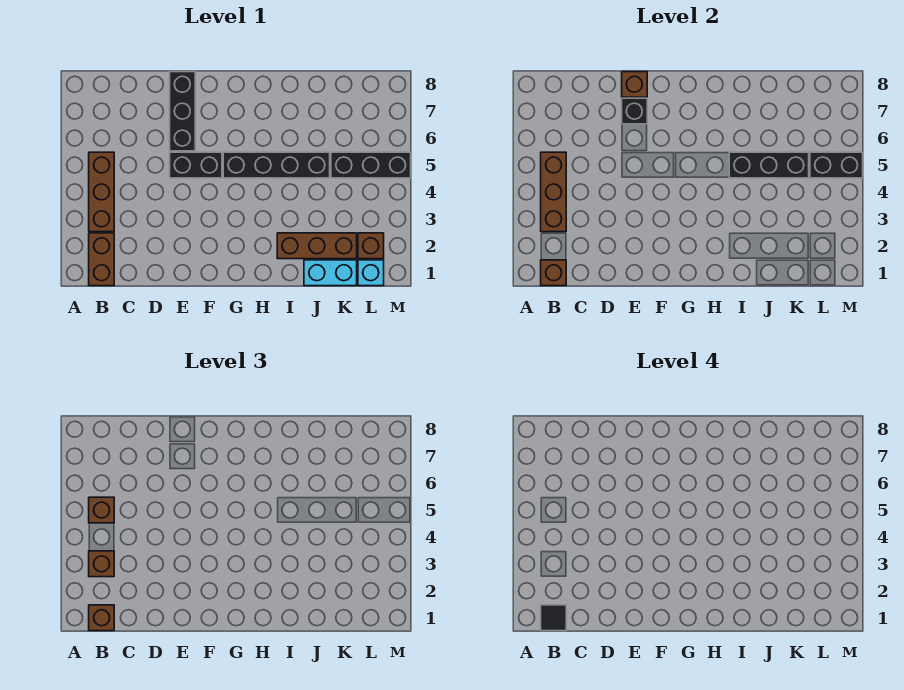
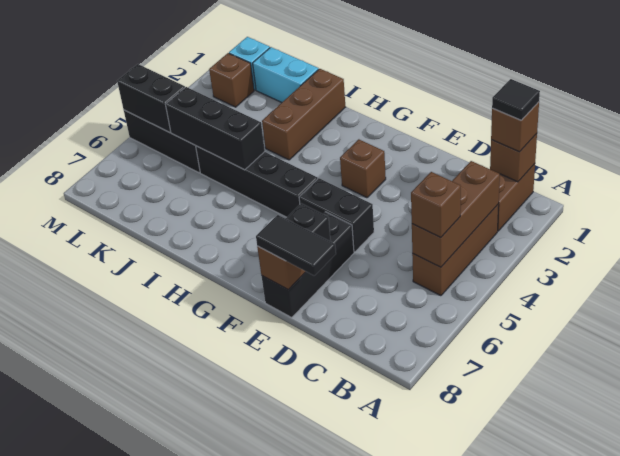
brown brick B3 level 3 -> brown brick F3 level 1
none -> black tile D8:E8 level 3
brown brick I2:K2 level 1 -> brown brick I1:I3 level 1

